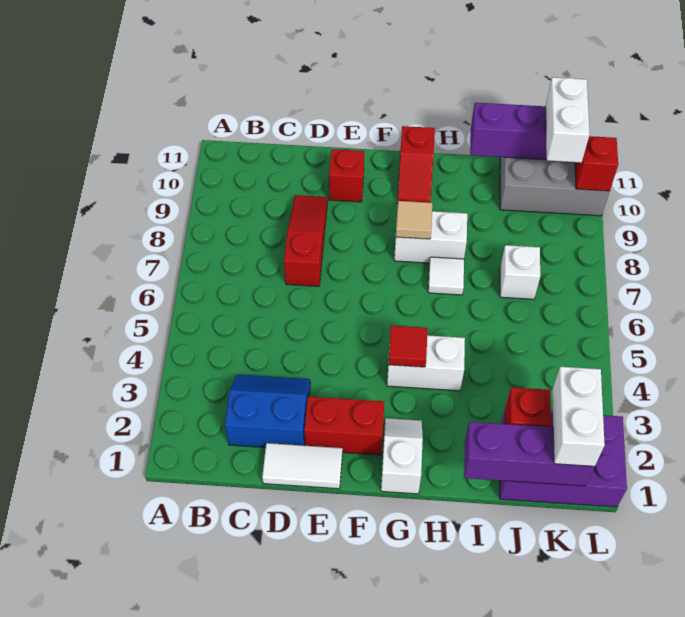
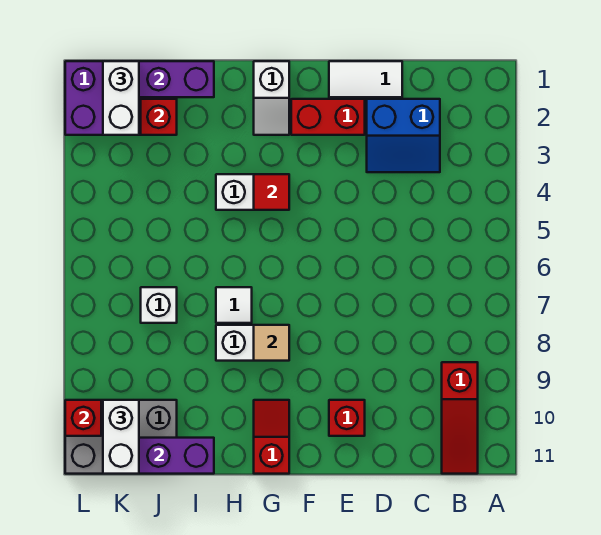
red slope D7:D9 level 1 top 7 -> red slope B9:B11 level 1 top 9

